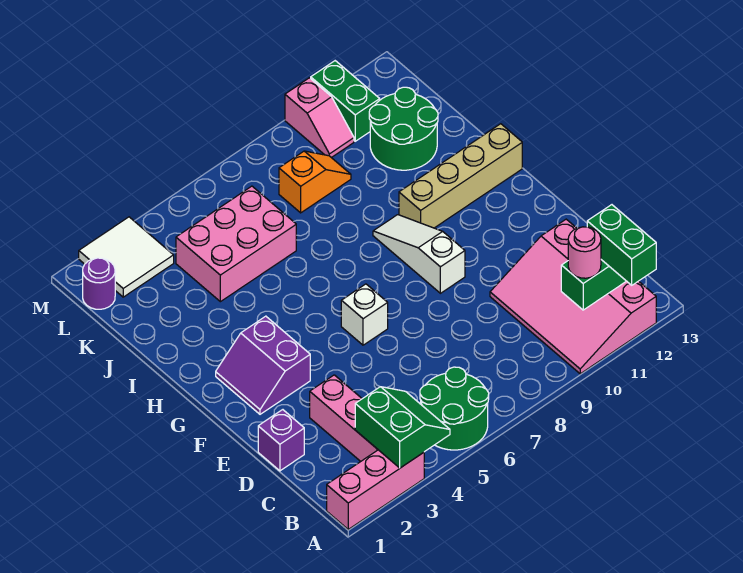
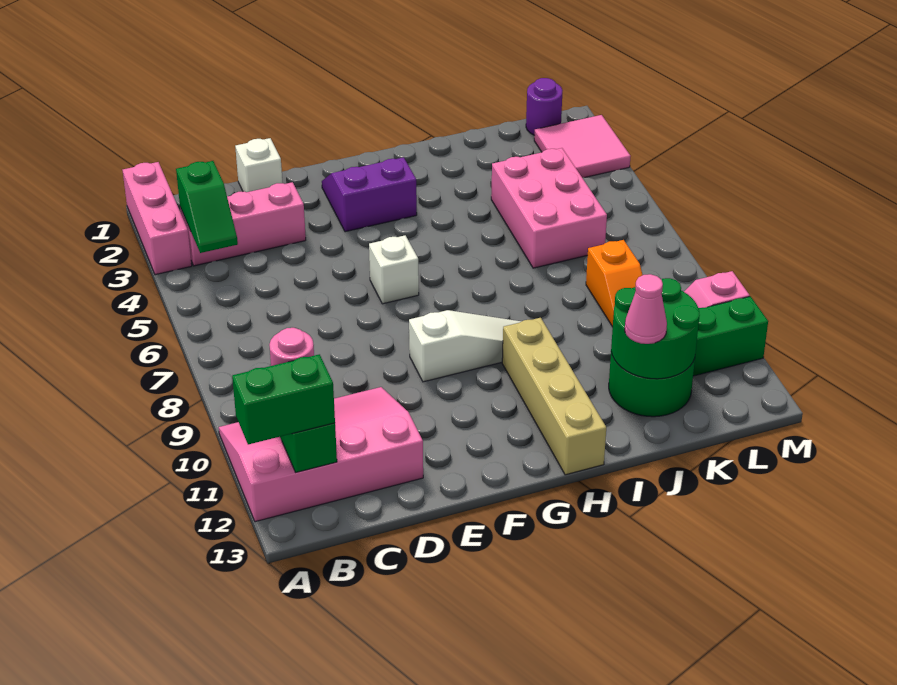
green slope A3:B4 level 2 top 3 -> green slope B3:B4 level 2 top 3
green round brick A5:B6 level 1 -> green round brick J11:K12 level 2
purple brick D1 level 1 -> white brick D1 level 1
none -> pink cone J12 level 3
white tile L2:M3 level 1 -> pink tile L2:M3 level 1

